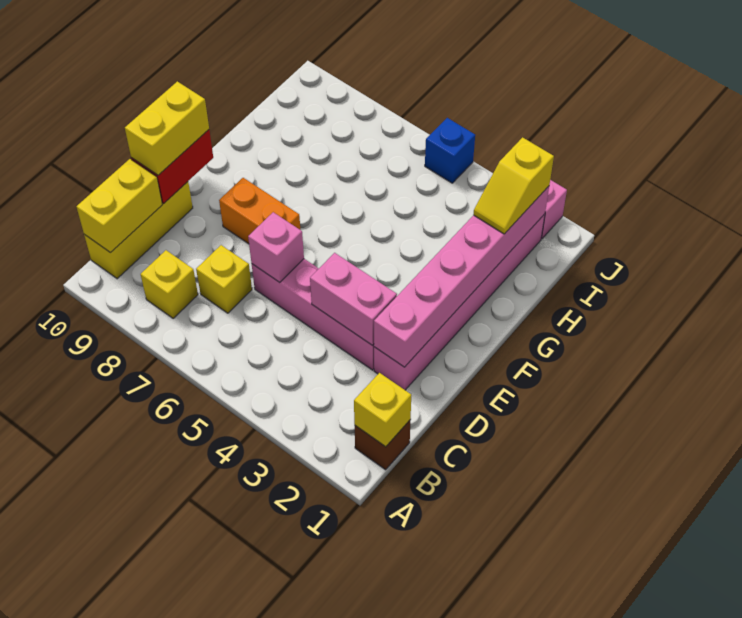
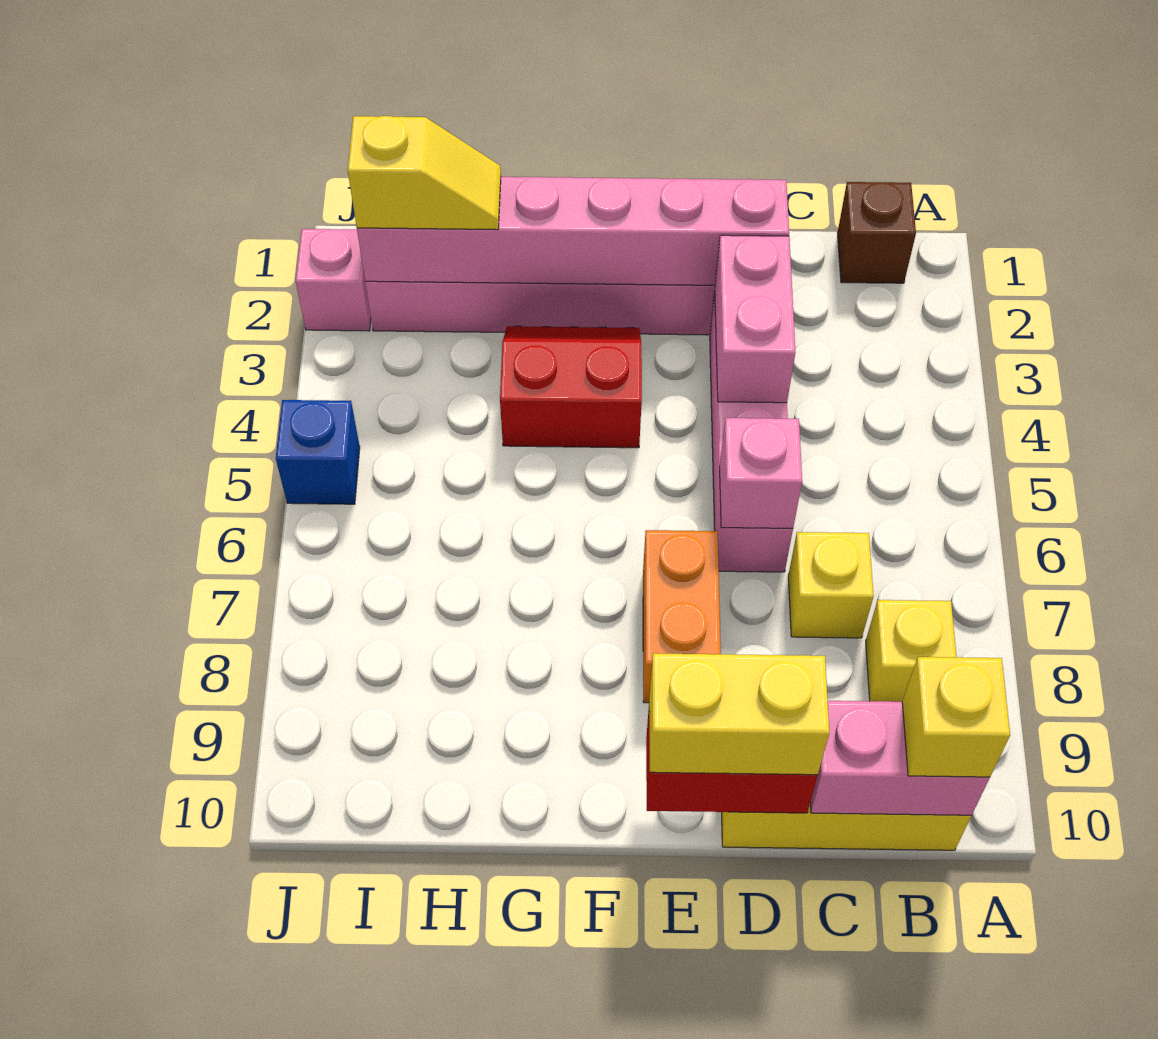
yellow brick B1 level 2 -> yellow brick B10 level 3
yellow brick B10:C10 level 2 -> pink brick B10:C10 level 2
none -> red slope F3:G4 level 1 top 4

